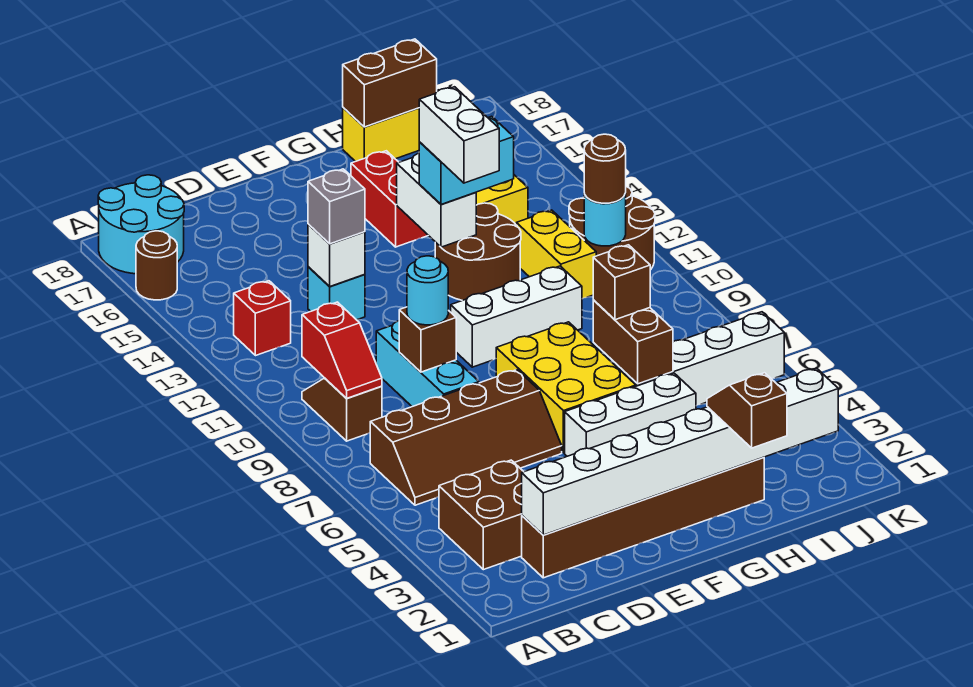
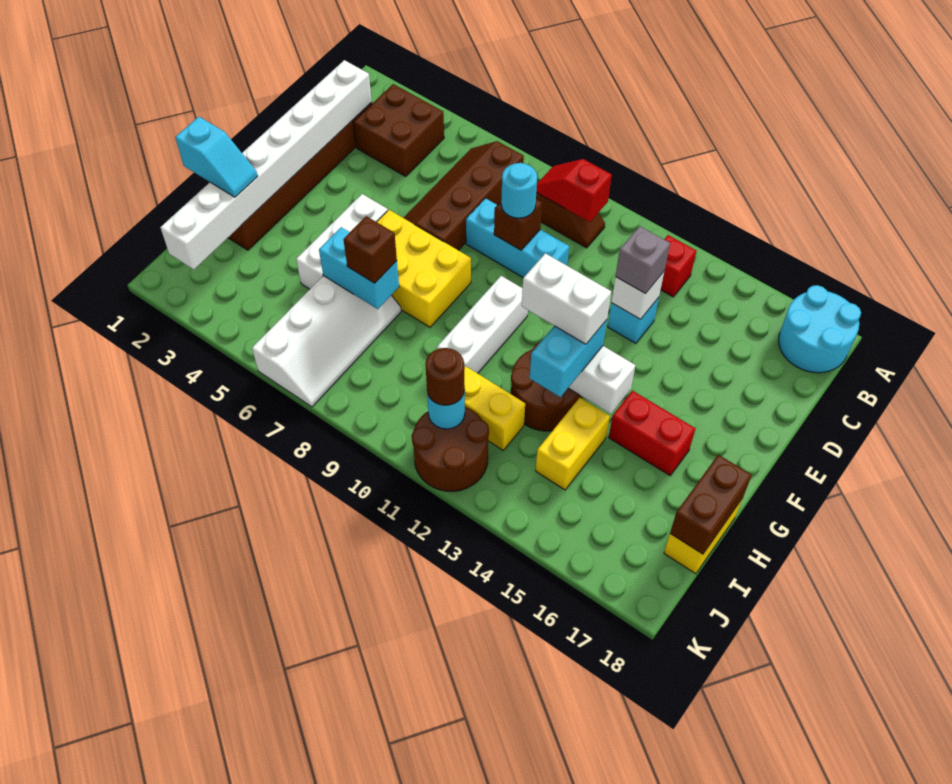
brown round brick A16 level 1 -> none
brown slope H1:H2 level 3 top 1 -> cyan slope H1:H2 level 3 top 1
brown brick H6:H7 level 2 -> cyan brick H6:H7 level 2

